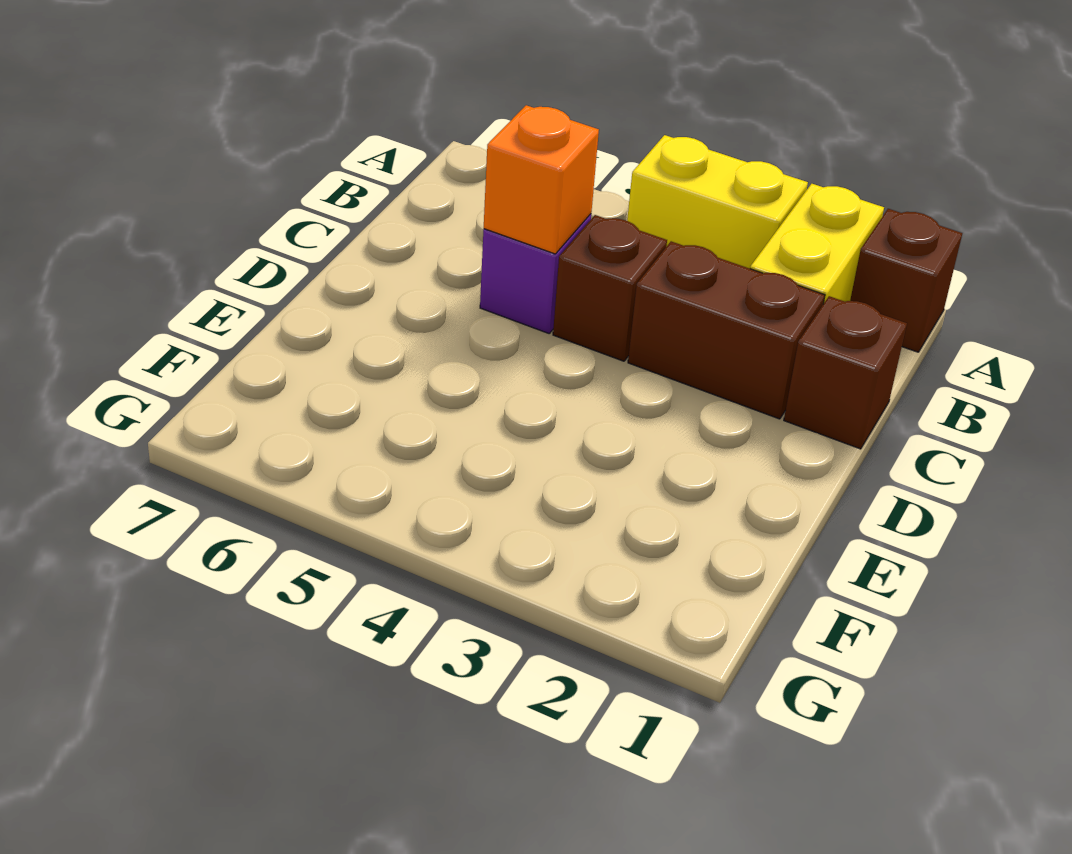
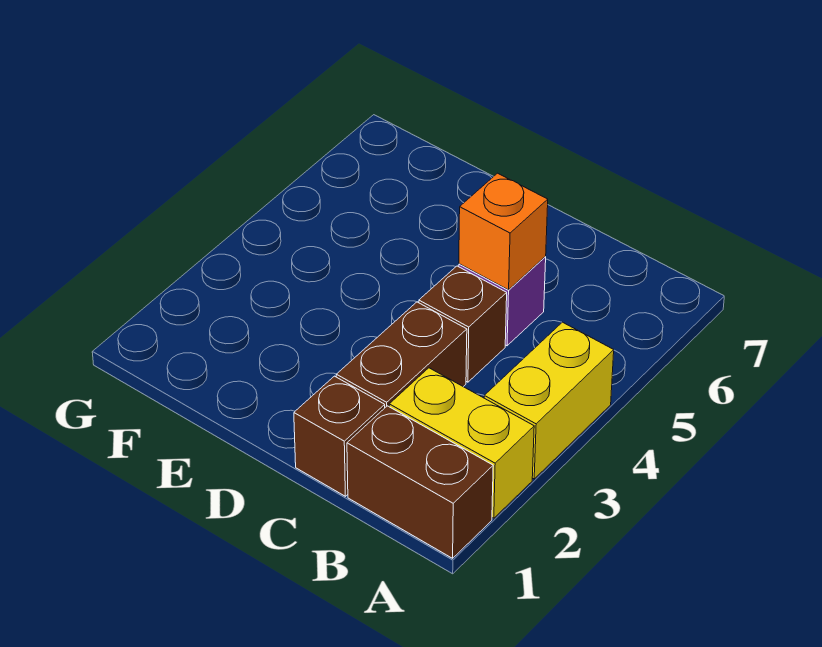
brown brick A1 level 1 -> brown brick A1:B1 level 1

